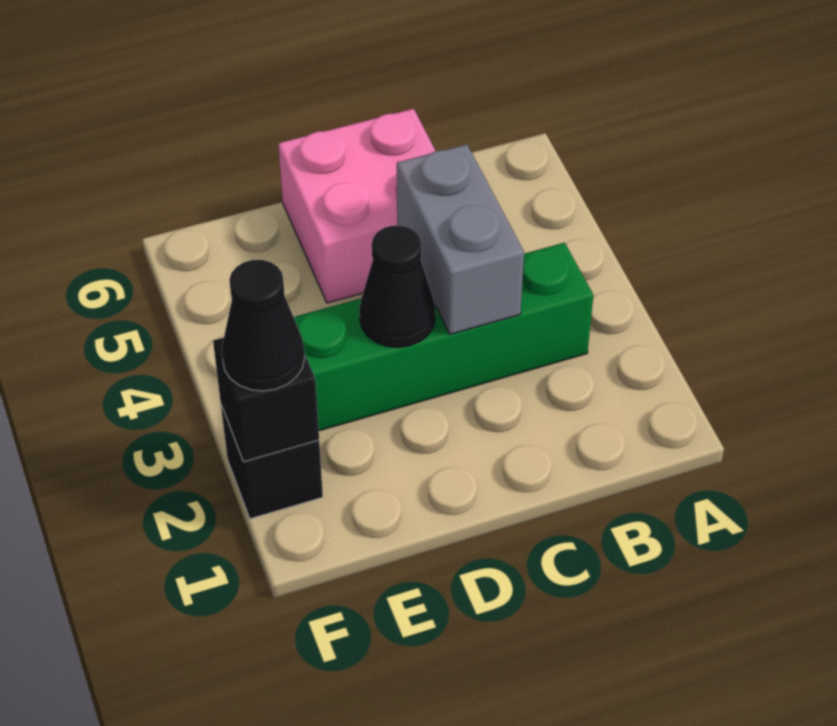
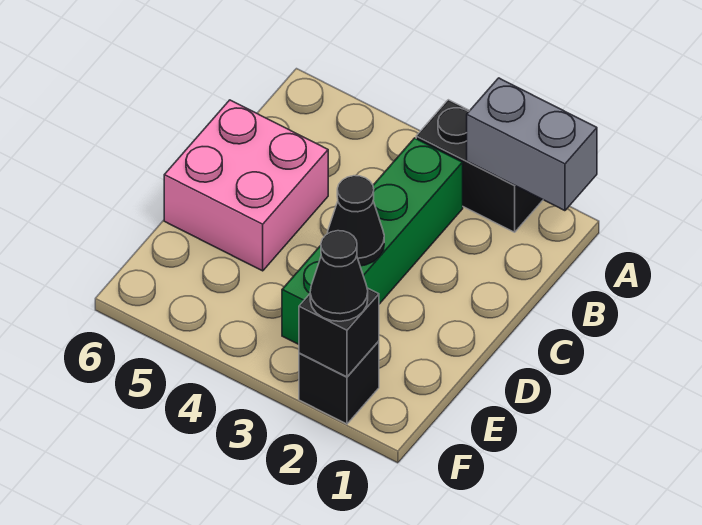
none -> black brick A2:A3 level 1
grey brick C3:C4 level 2 -> grey brick A1:A2 level 2

